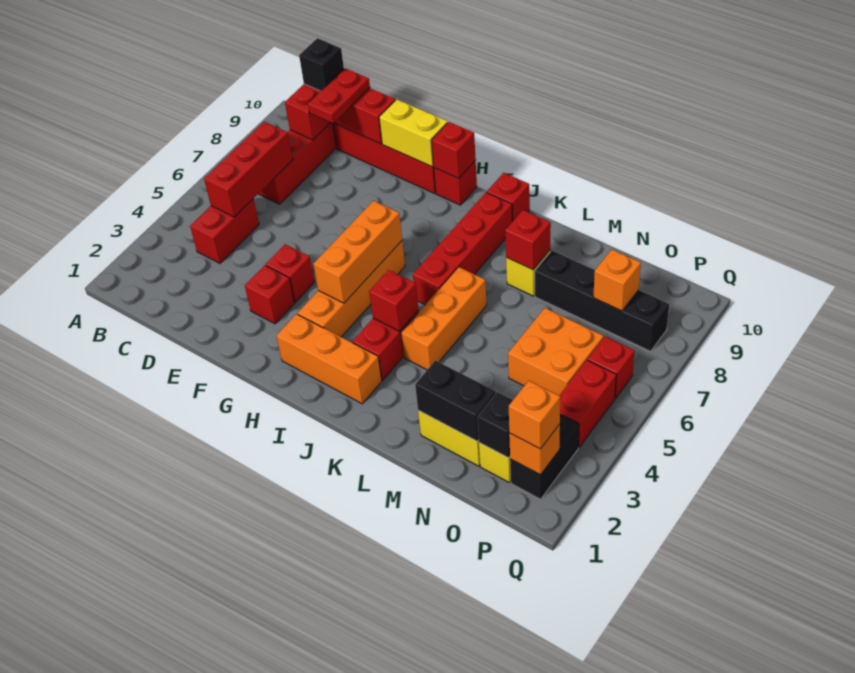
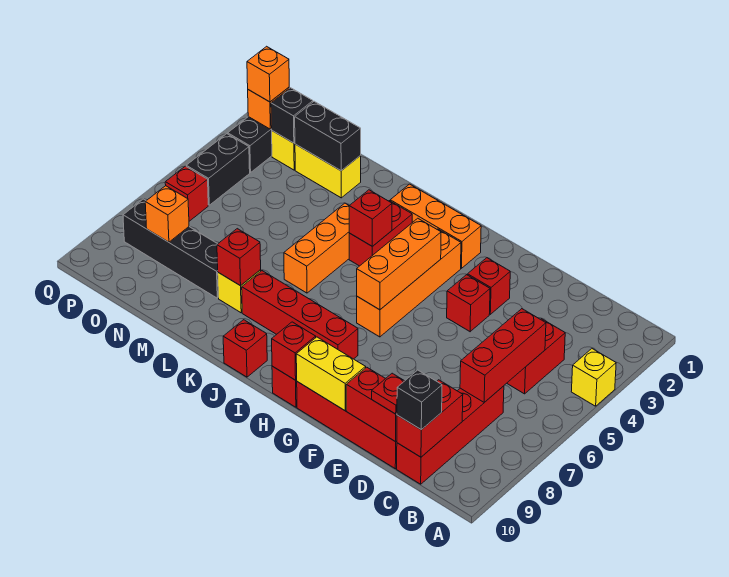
none -> yellow brick A4 level 1
red plate D9:D10 level 3 -> red plate D10 level 3
red brick J6:J9 level 1 -> red brick H8:K8 level 1
orange brick N5:O6 level 1 -> none
red brick P4:P5 level 1 -> black brick P4:P5 level 1

